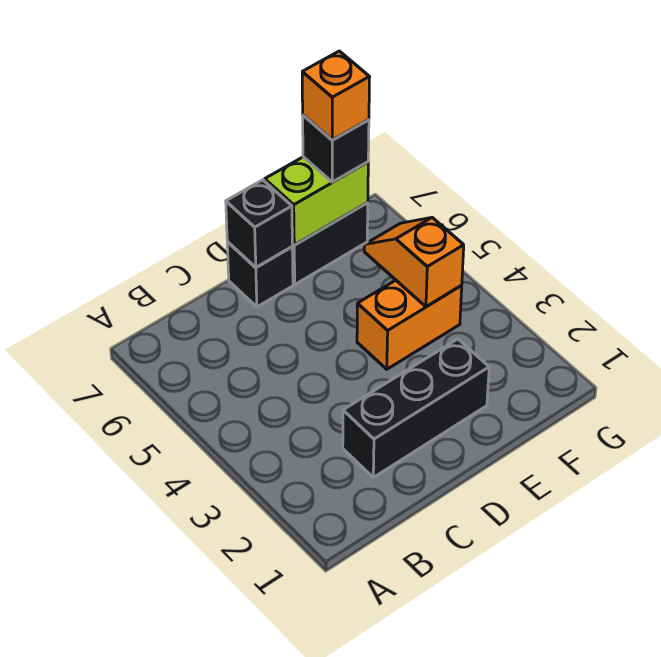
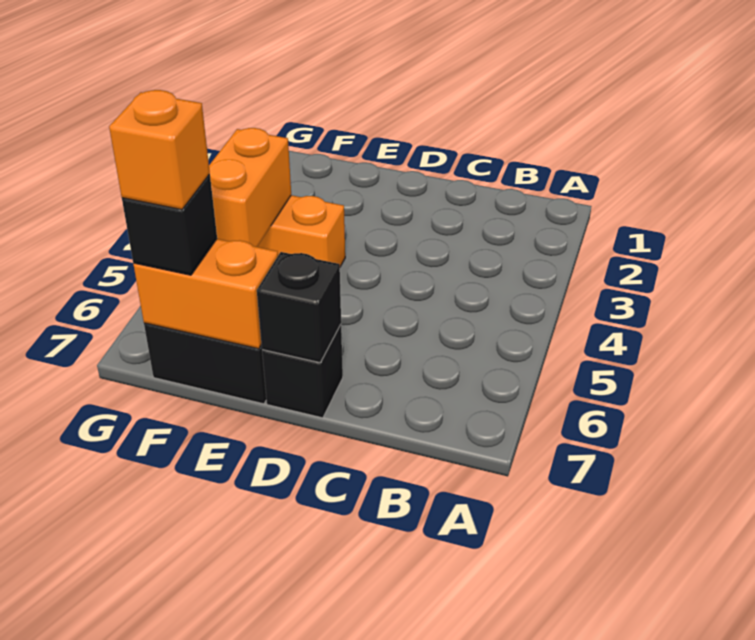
black brick C2:E2 level 1 -> none
lime brick E7:F7 level 2 -> orange brick E7:F7 level 2
orange slope F4:F5 level 2 top 4 -> orange brick F4:F5 level 2

